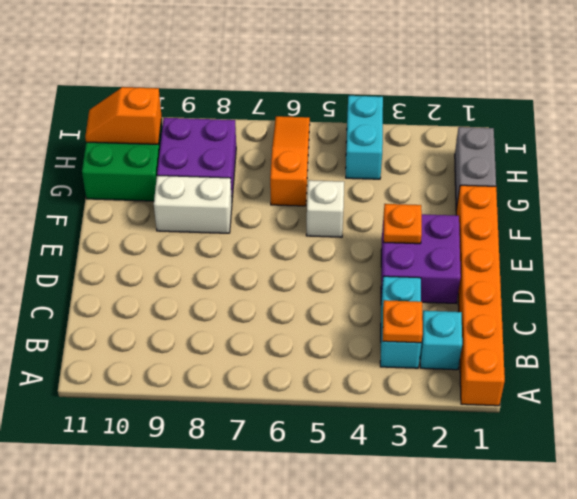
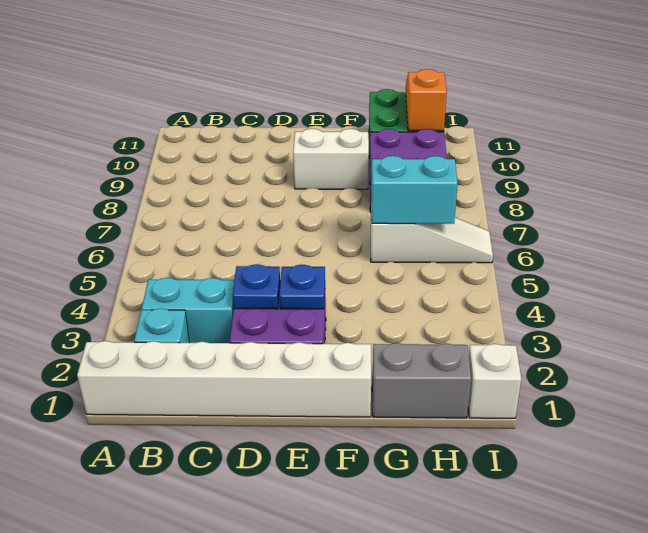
orange brick A1:F1 level 1 -> white brick A1:F1 level 1
orange plate B3 level 2 -> none
none -> blue plate D3 level 2
orange plate E3 level 2 -> blue plate E3 level 2
white brick F5 level 1 -> white brick I1 level 1
white brick F8:F9 level 1 -> white brick E9:F9 level 1
orange slope G6:I6 level 1 top G -> white slope G6:I6 level 1 top G
cyan brick H4:I4 level 1 -> cyan brick G6:H6 level 2

